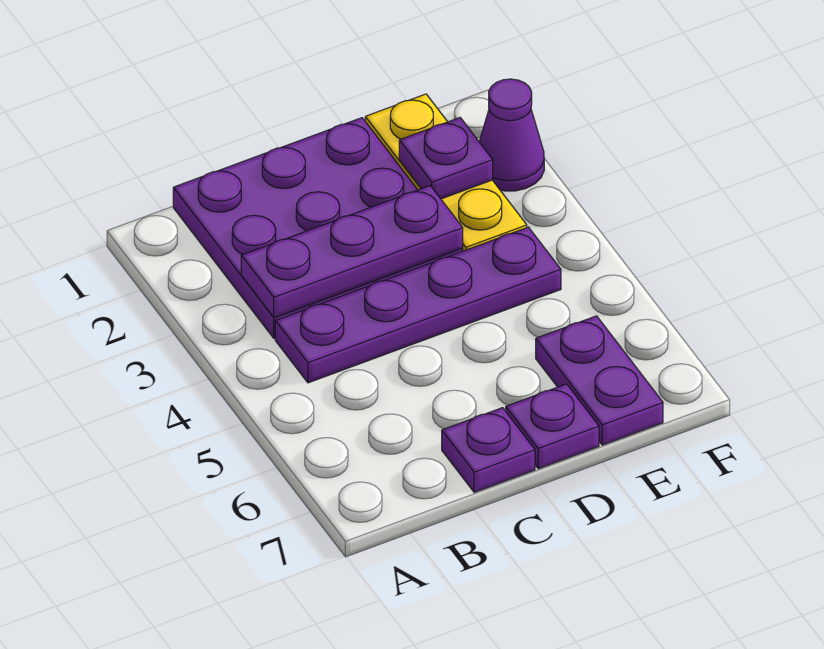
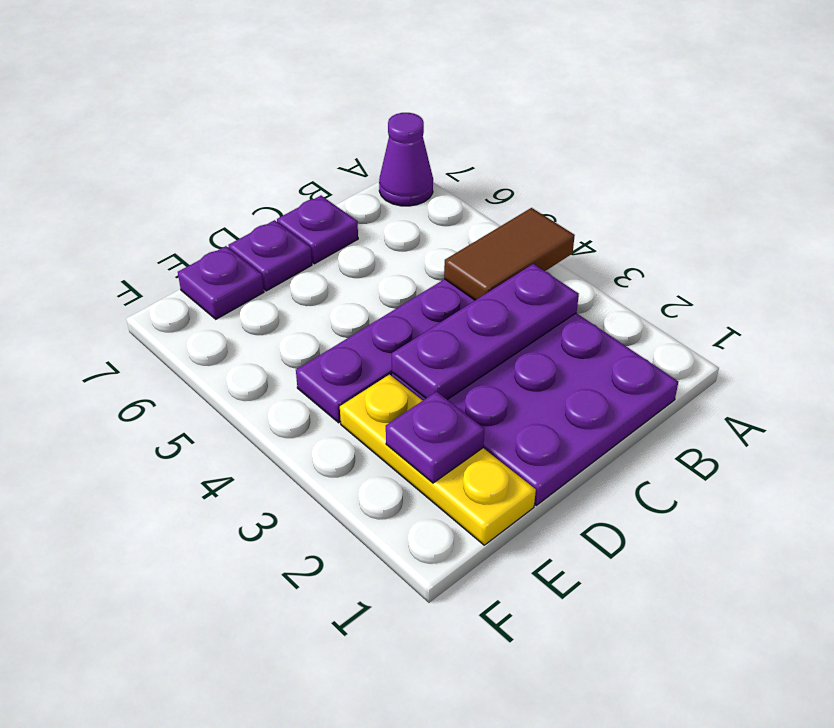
none -> brown tile A4:B4 level 2
purple plate E6:E7 level 1 -> purple plate E7 level 1
purple cone F2 level 1 -> purple cone A7 level 1

